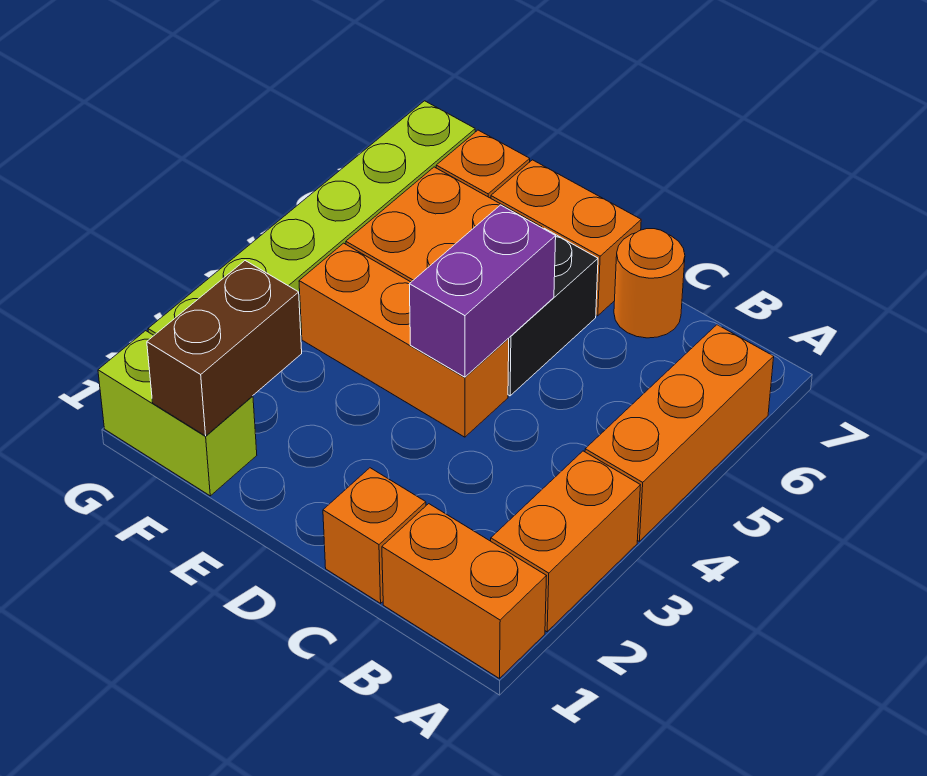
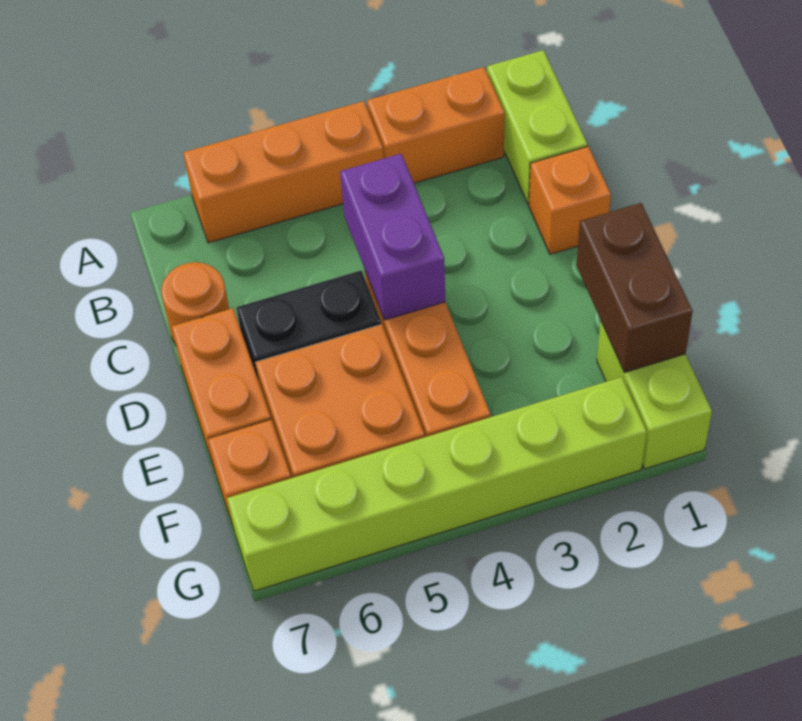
orange brick A1:B1 level 1 -> lime brick A1:B1 level 1
purple brick D4:D5 level 2 -> purple brick C4:D4 level 2
brown brick F1:F2 level 2 -> brown brick E1:F1 level 2

